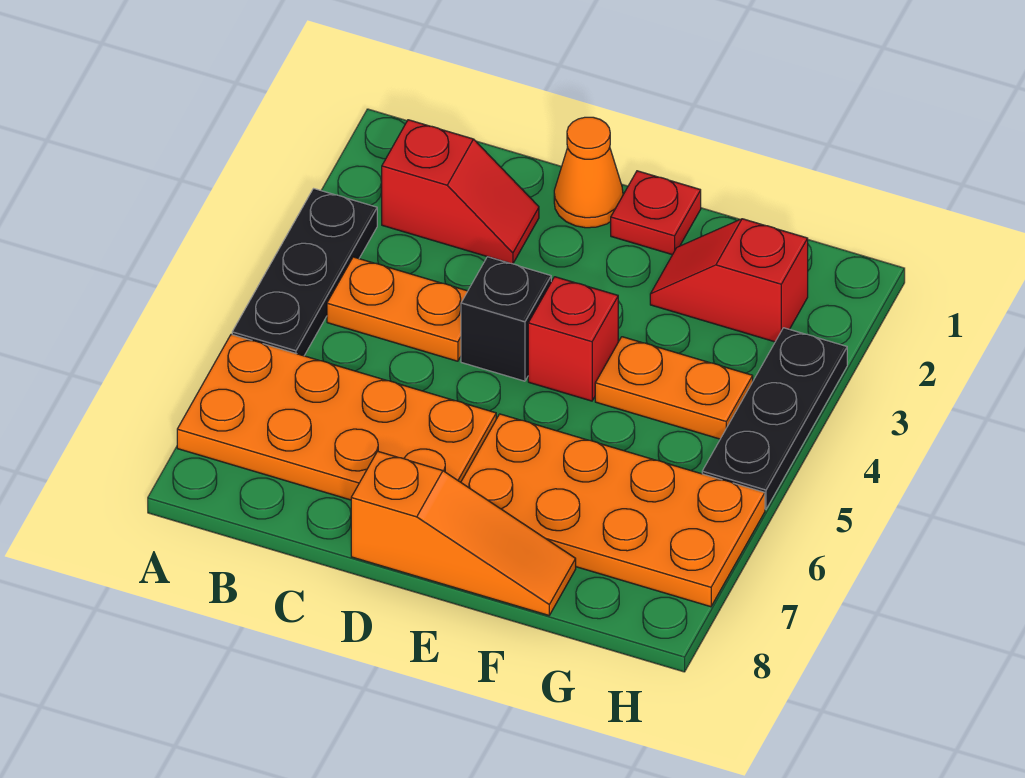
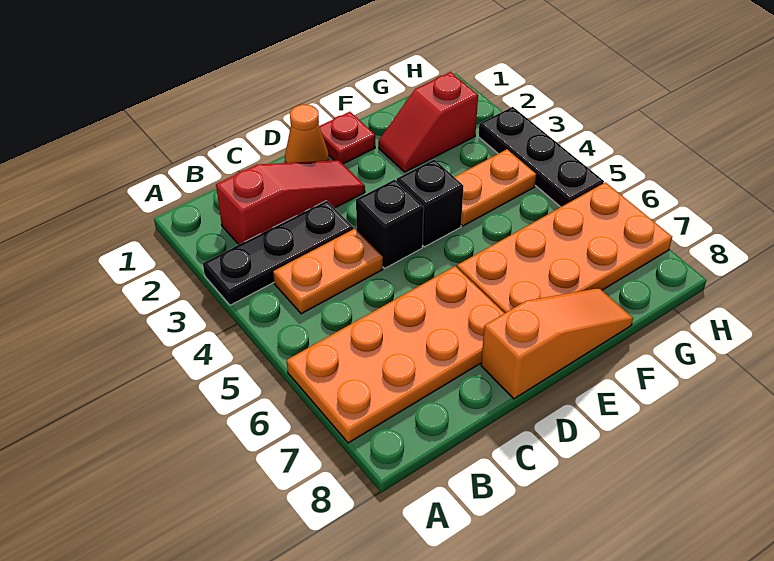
black plate A3:A5 level 1 -> black plate A3:C3 level 1
red slope B2:C2 level 1 top B -> red slope B2:D2 level 1 top B
red brick E4 level 1 -> black brick E4 level 1

